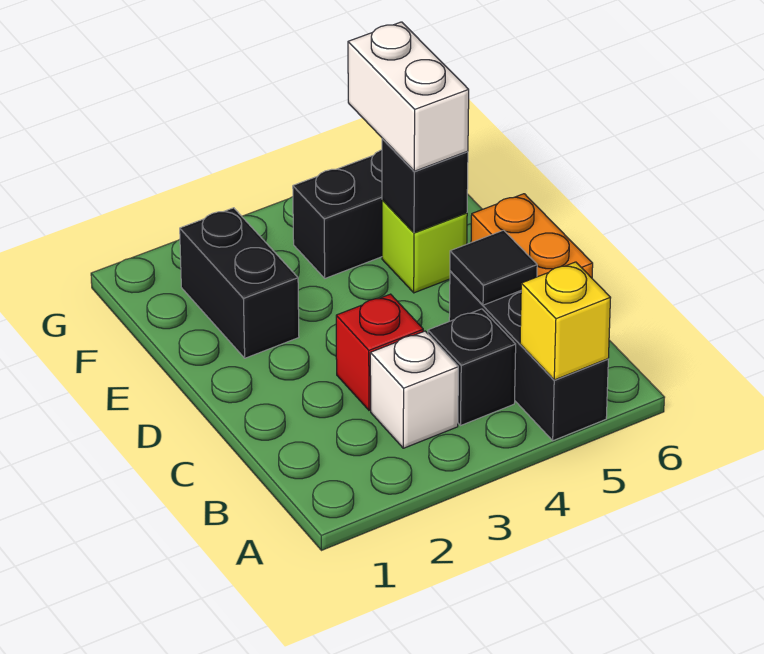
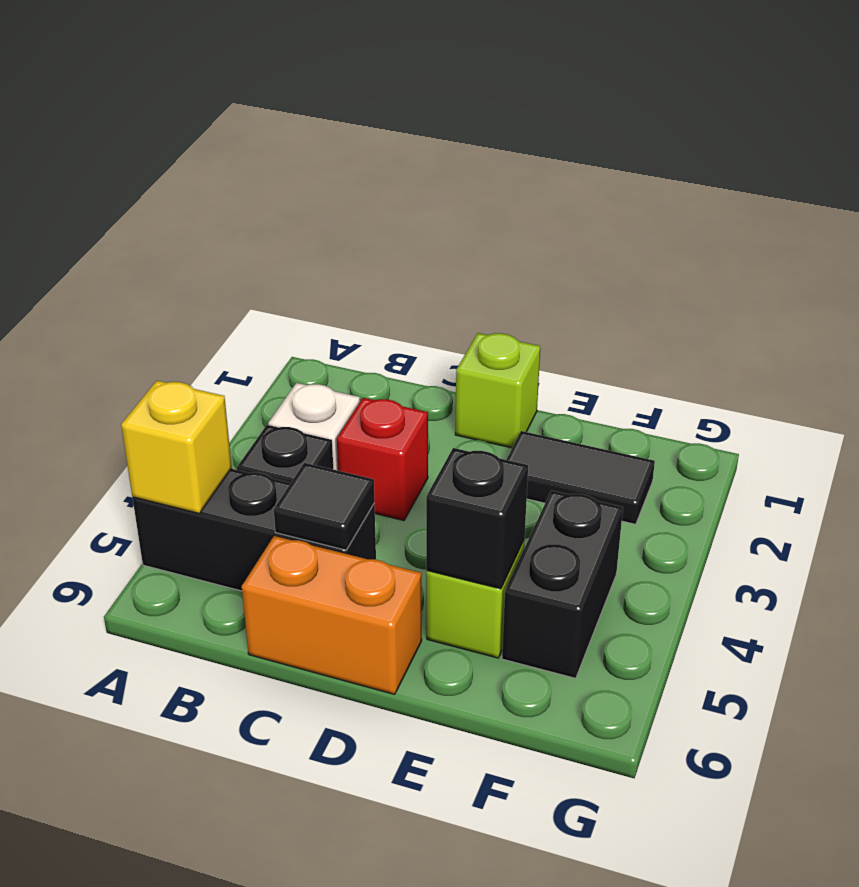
none -> lime brick D1 level 1
black brick E2:F2 level 1 -> black tile E2:F2 level 1
white brick E5:F5 level 3 -> none

